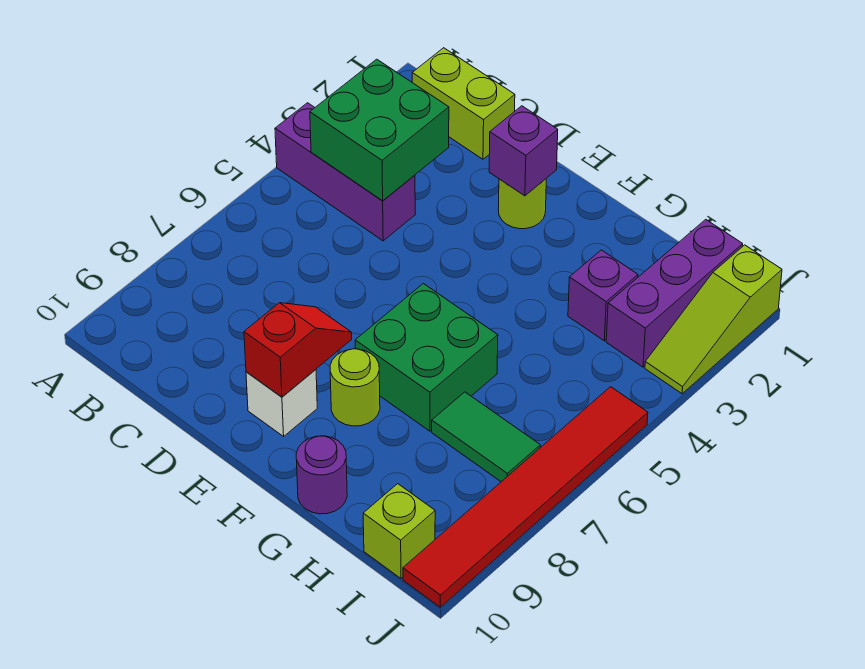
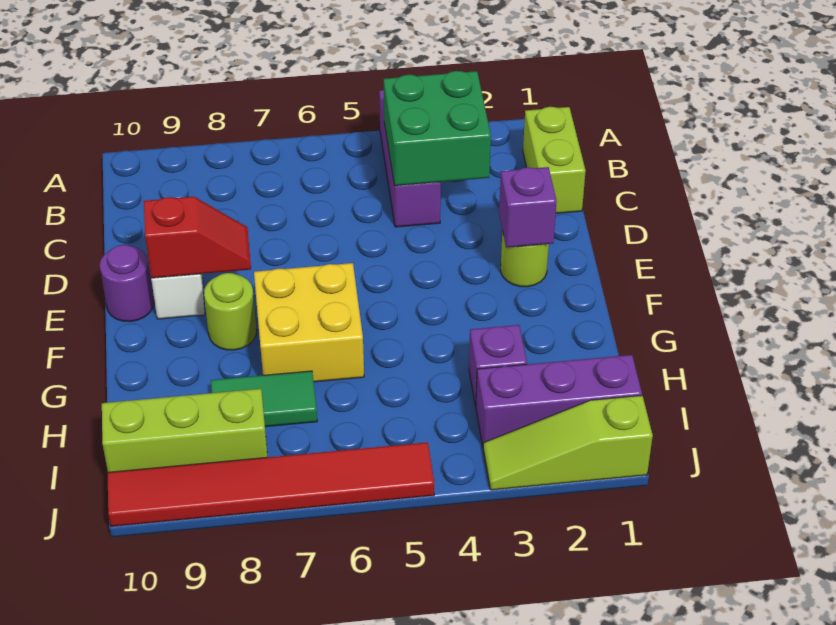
green brick F6:G7 level 1 -> yellow brick F6:G7 level 1
purple round brick G10 level 1 -> purple round brick E10 level 1
green tile H7:I7 level 1 -> green tile H7:H8 level 1
lime brick I10 level 1 -> lime brick I8:I10 level 1

